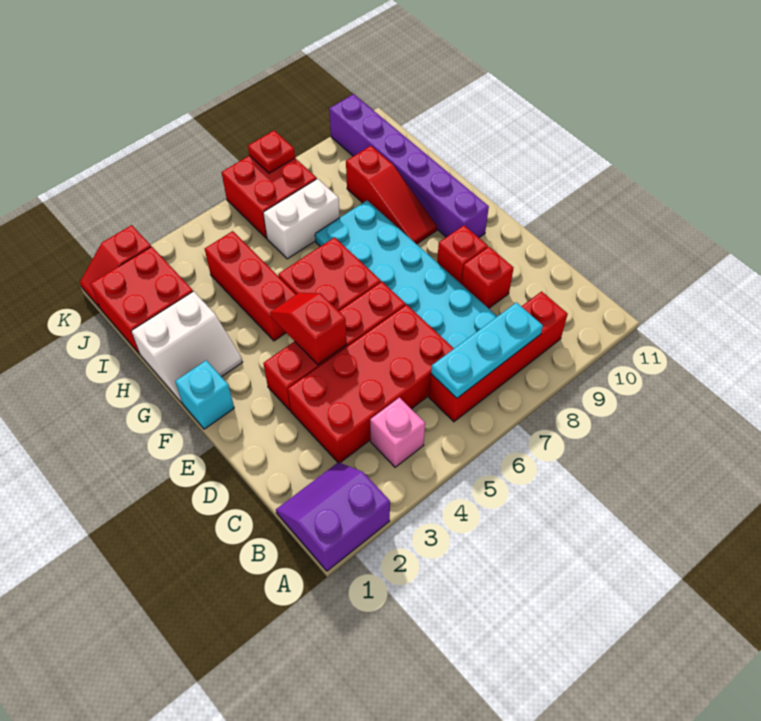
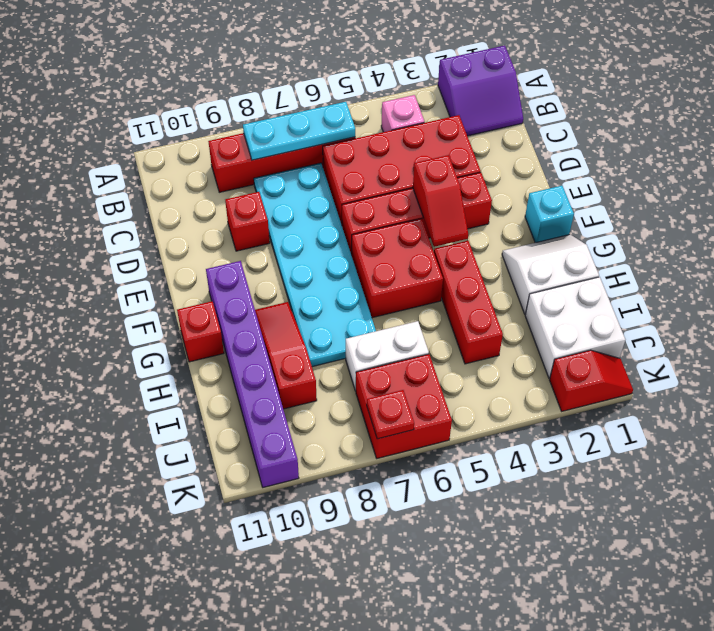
red brick E9 level 1 -> red brick G11 level 1
red brick I1:J2 level 1 -> white brick I1:J2 level 1

